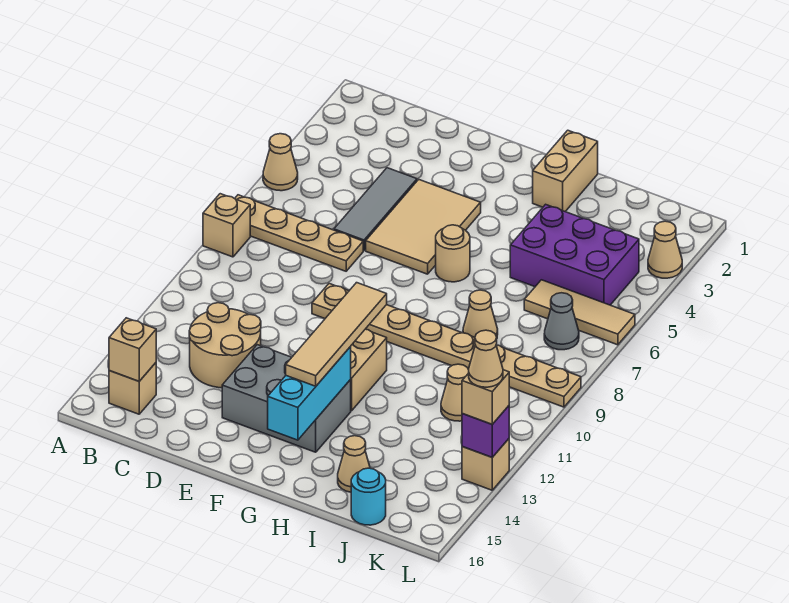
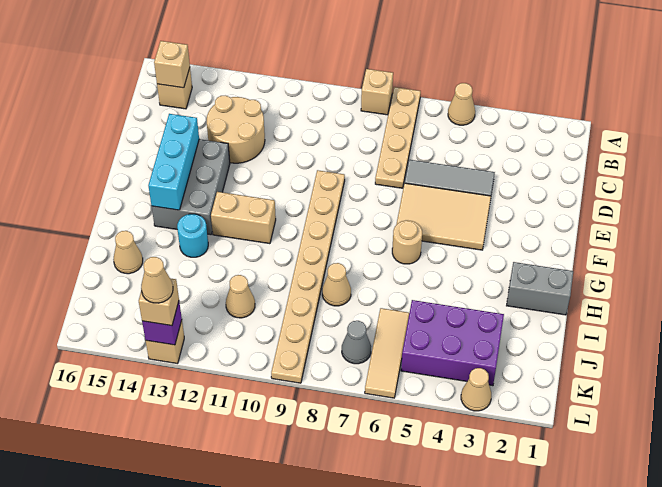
tan tile G11:G14 level 3 -> none
cyan brick G13:G15 level 2 -> cyan brick E14:G14 level 2
tan brick H1:H2 level 1 -> grey brick H1:H2 level 1
purple brick I4:K5 level 1 -> purple brick J3:K5 level 1
cyan round brick J16 level 1 -> cyan round brick H13 level 1

